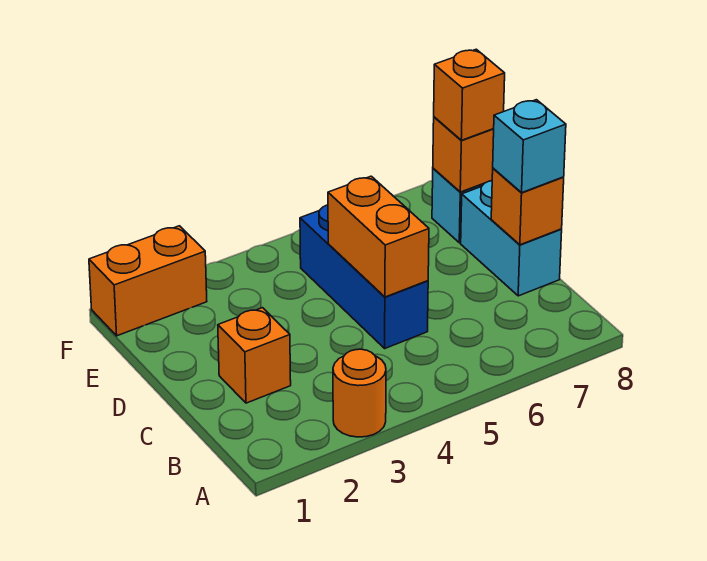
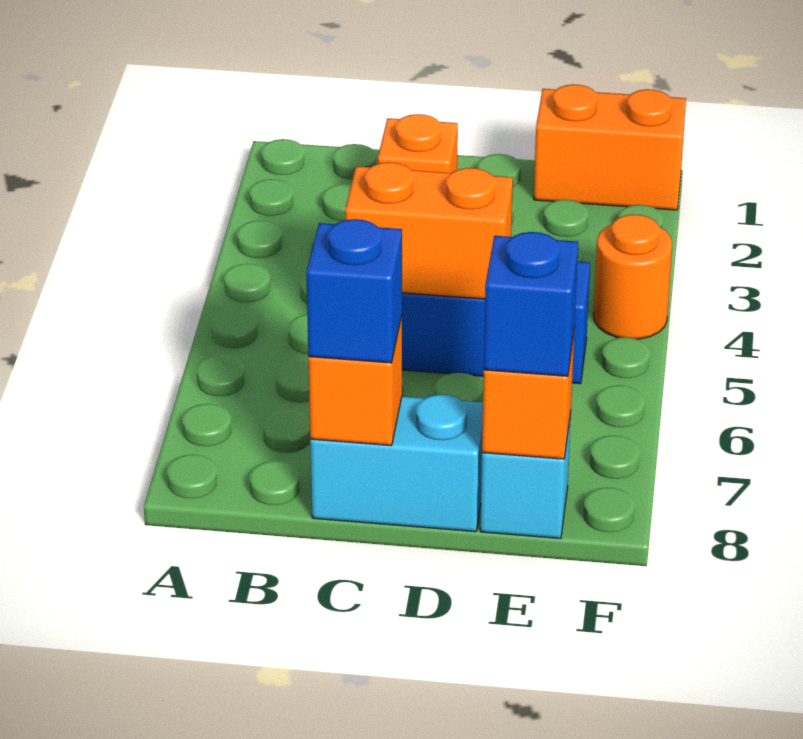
orange round brick A3 level 1 -> orange round brick F4 level 1
cyan brick C8 level 3 -> blue brick C8 level 3
orange brick E8 level 3 -> blue brick E8 level 3
orange brick F1:F2 level 1 -> orange brick E1:F1 level 1

